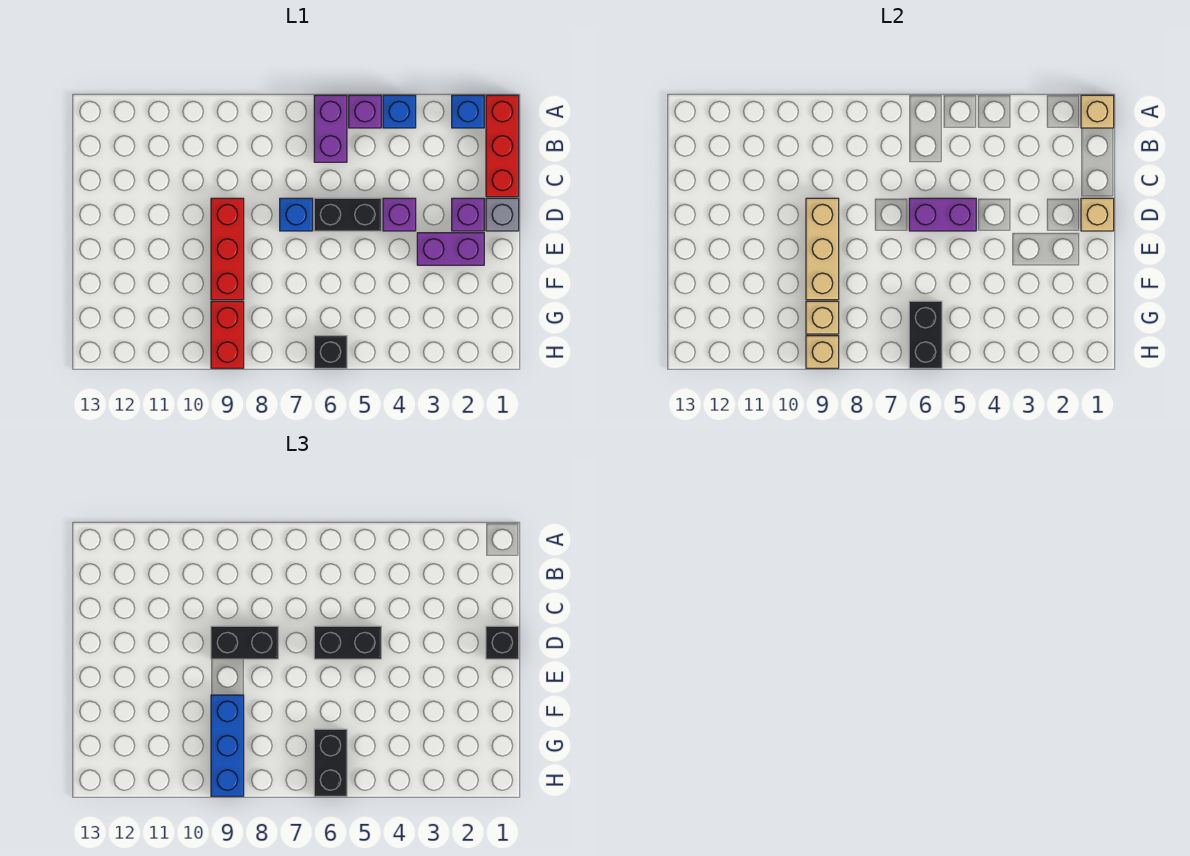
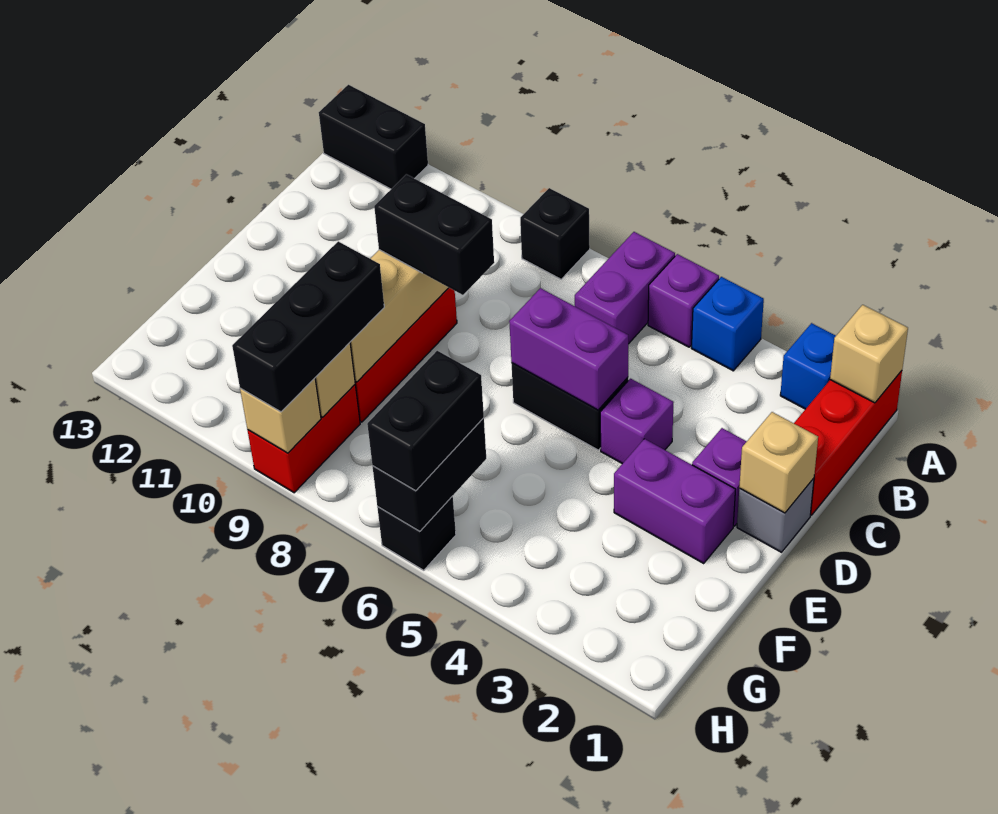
black brick D1 level 3 -> black brick A8 level 1
black brick D5:D6 level 3 -> black brick A12:A13 level 1
blue brick D7 level 1 -> none
blue brick F9:H9 level 3 -> black brick F9:H9 level 3

